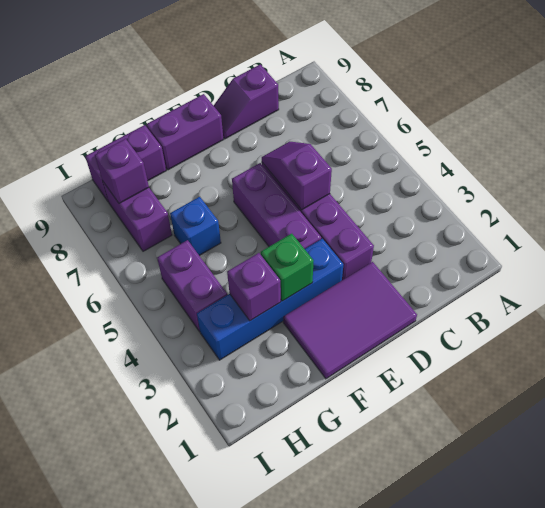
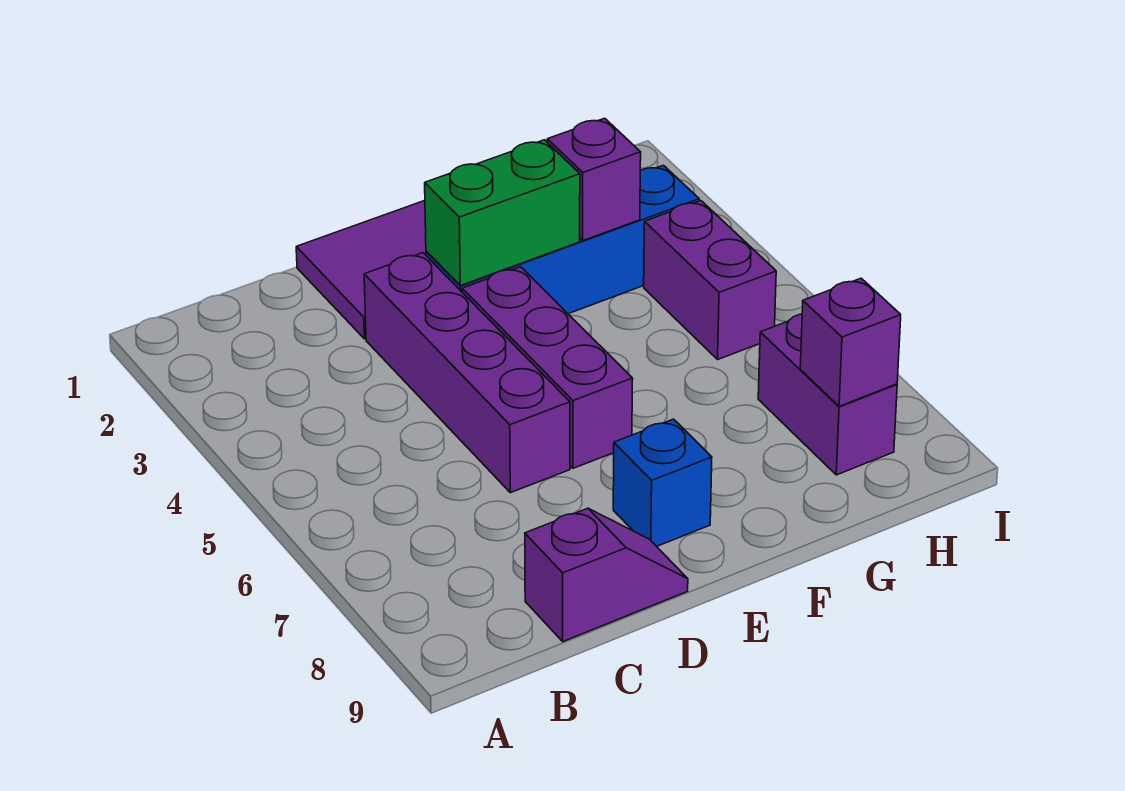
purple slope D5:D6 level 2 top 5 -> none
purple brick E9:F9 level 1 -> none
green brick F3 level 2 -> green brick E3:F3 level 2
blue brick G6 level 1 -> blue brick E8 level 1
purple brick G9:H9 level 1 -> none

